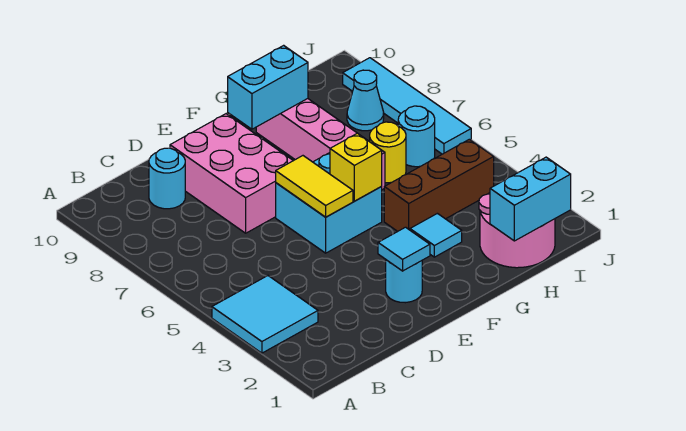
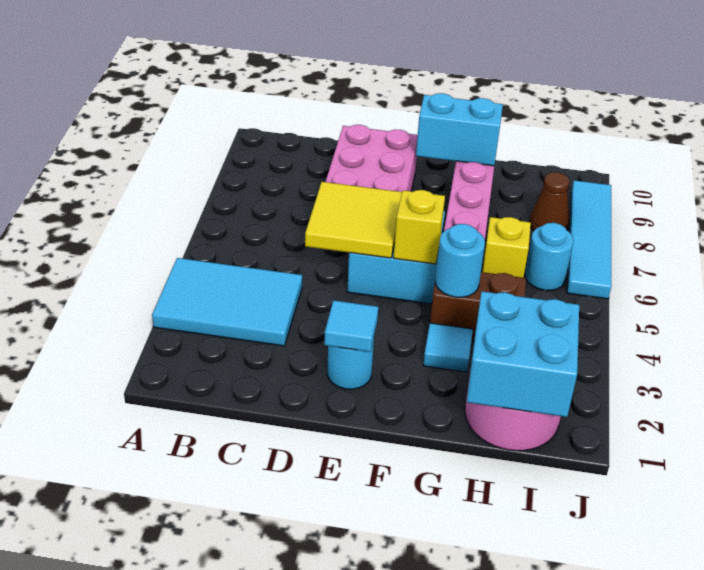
cyan tile A3:B4 level 1 -> cyan tile A3:C4 level 1
cyan round brick C9 level 1 -> cyan round brick G4 level 2
yellow tile E5:E6 level 2 -> yellow tile D5:E6 level 2
brown brick G4:I4 level 1 -> brown brick G4:H4 level 1
cyan brick H1:I1 level 2 -> cyan brick H1:I2 level 2
yellow round brick H6 level 1 -> yellow brick H6 level 1
cyan cone I8 level 1 -> brown cone I8 level 1

